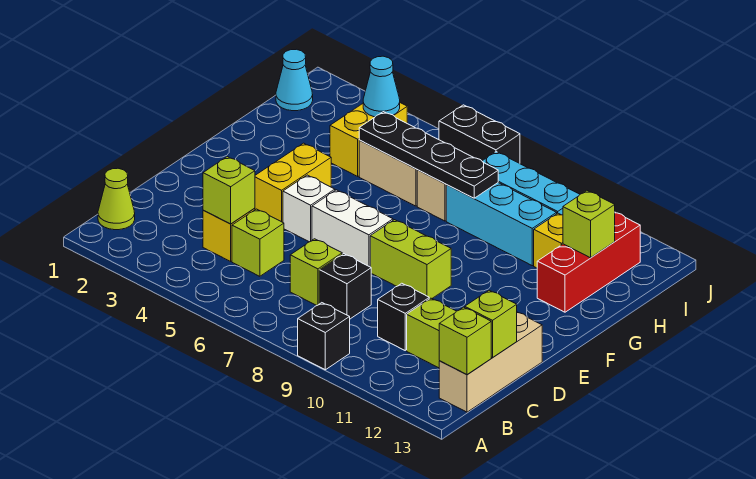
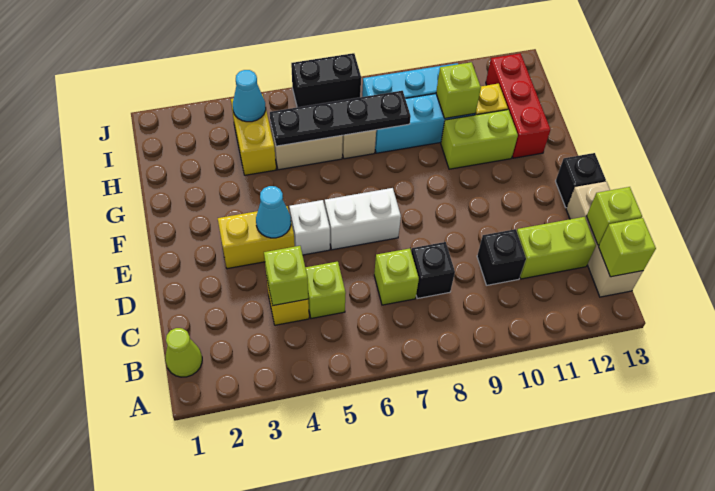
black brick A9 level 1 -> black brick E13 level 1
yellow brick E4:F4 level 1 -> yellow brick E3:E4 level 1
lime brick E8:E9 level 1 -> lime brick G10:G11 level 1
lime brick H12 level 2 -> lime brick H10 level 2
cyan cone I1 level 1 -> cyan cone E4 level 2

